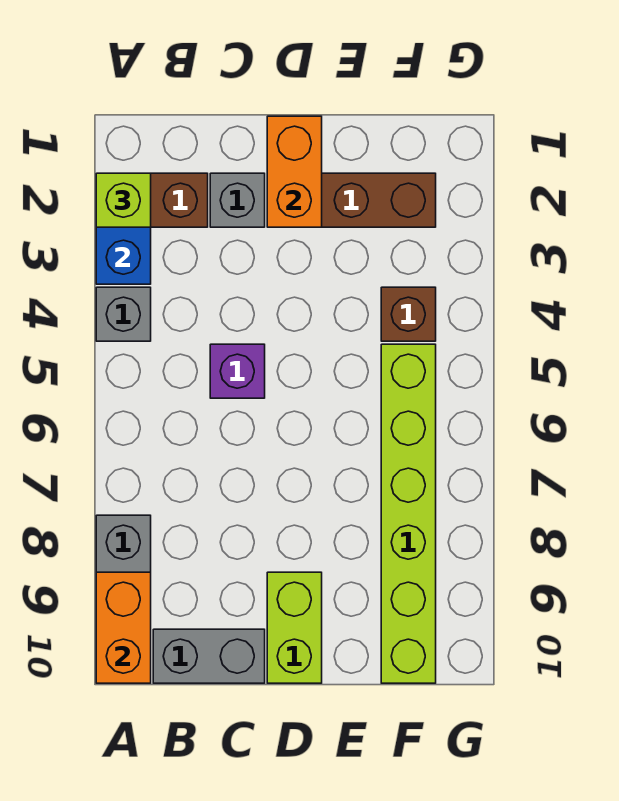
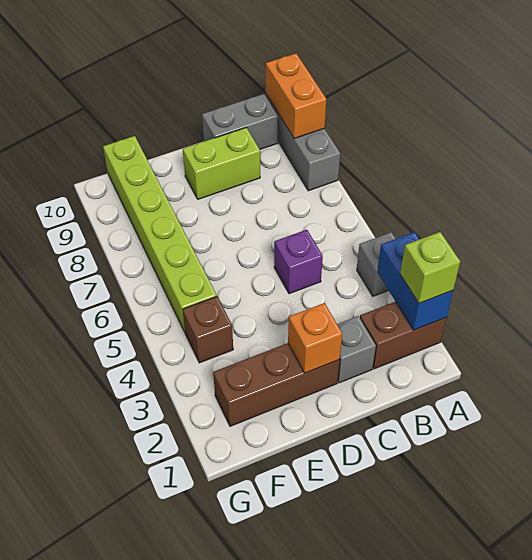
orange brick D1:D2 level 2 -> orange brick D2 level 2
lime brick D9:D10 level 1 -> lime brick C9:D9 level 1

